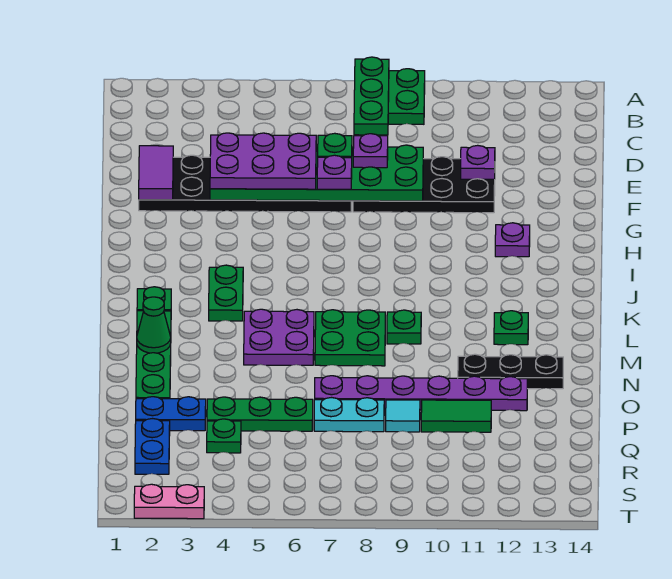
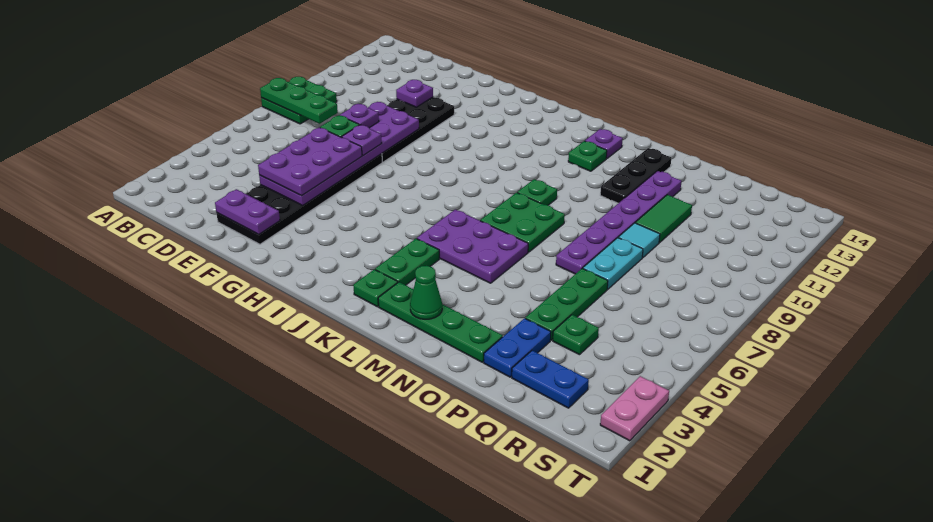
purple tile E2:F2 level 2 -> purple plate E2:F2 level 2
green plate E4:F9 level 2 -> purple plate E4:F9 level 2
purple plate H12 level 1 -> purple plate L13 level 1
green plate J4:K4 level 1 -> green plate K3:K4 level 1
purple plate L5:M6 level 1 -> purple plate K5:M6 level 1

